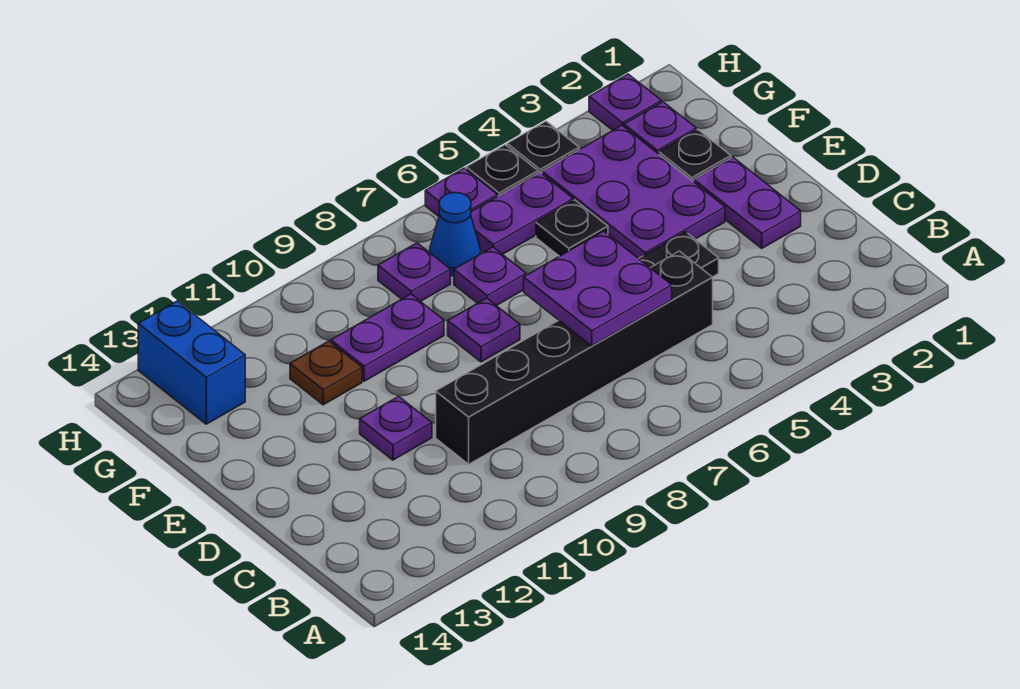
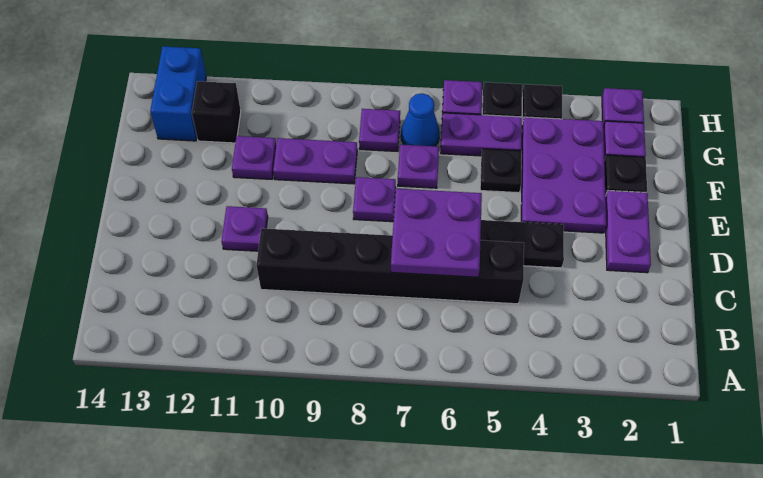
brown plate F11 level 1 -> purple plate F11 level 1
none -> black brick G12 level 1

